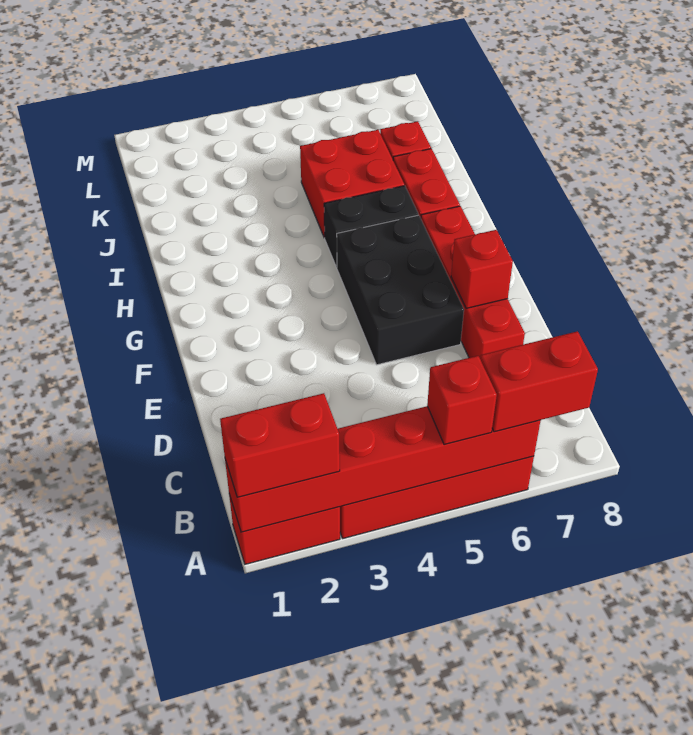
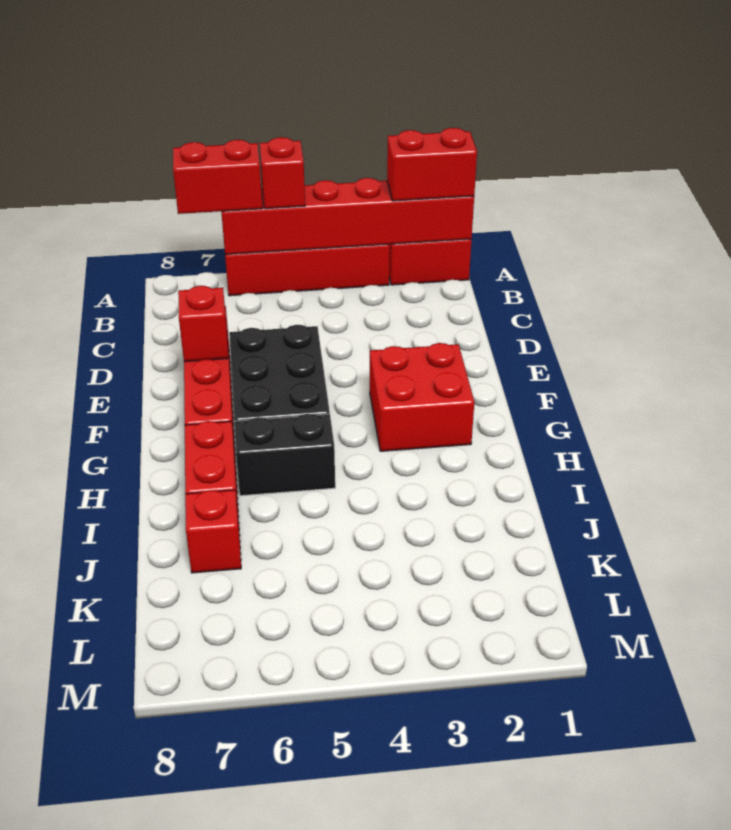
red brick I5:J6 level 1 -> red brick F2:G3 level 1

